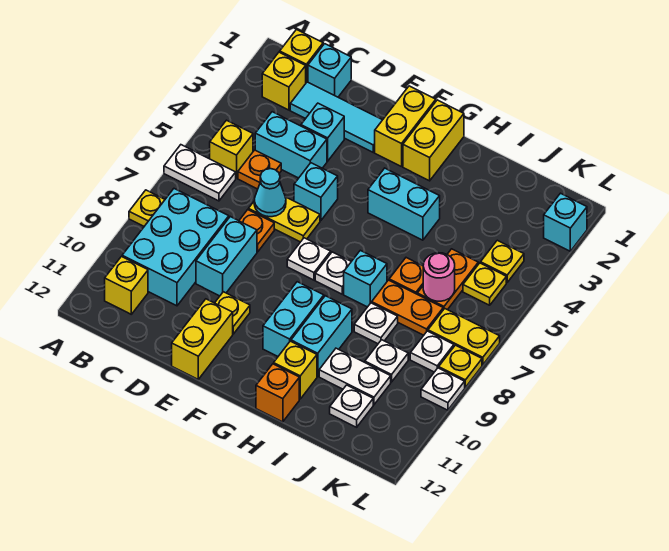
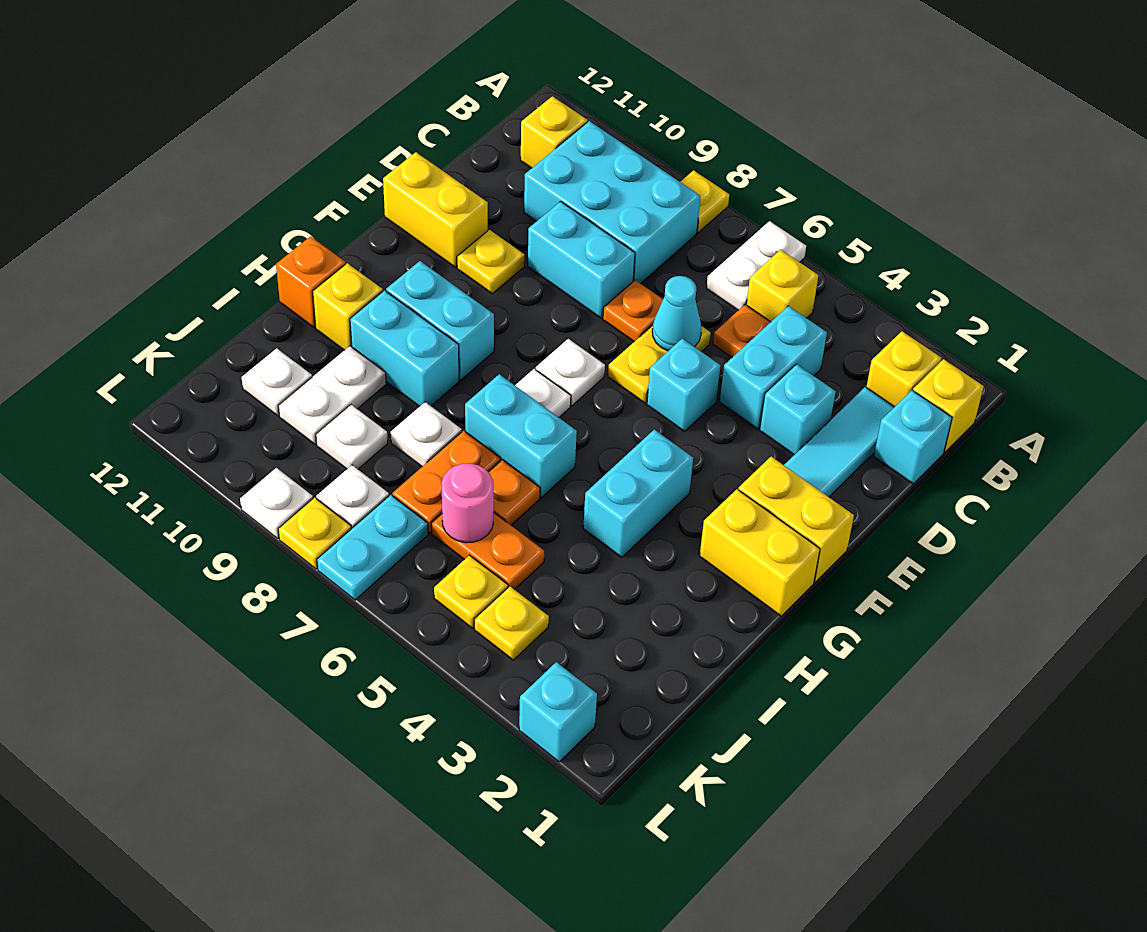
cyan brick H7 level 1 -> cyan brick H6:H7 level 1
yellow plate K7:L7 level 1 -> cyan plate K7:L7 level 1

